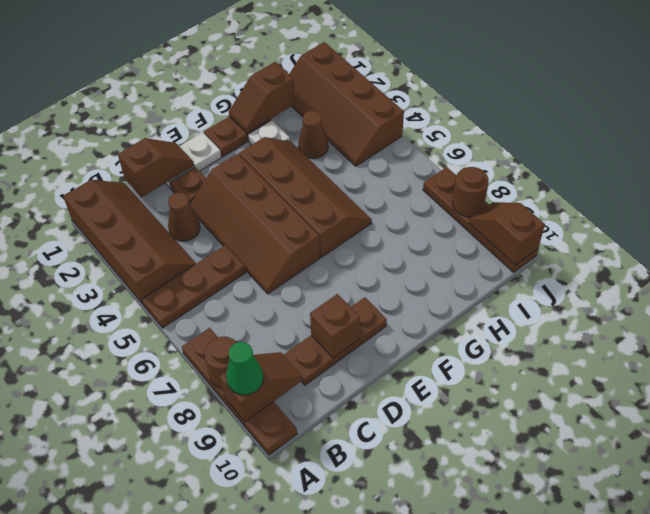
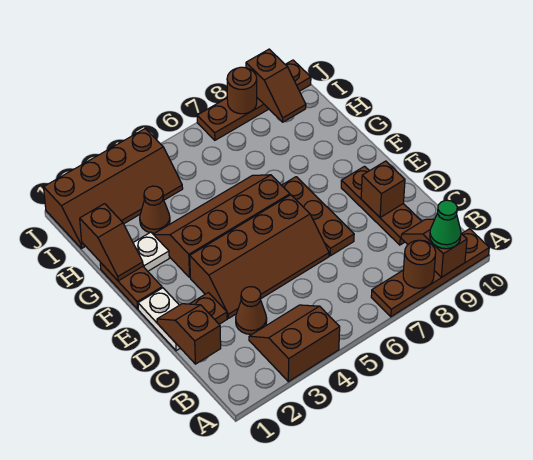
brown slope A1:B4 level 1 top A -> brown slope A3:B4 level 1 top A
brown plate A5:C5 level 1 -> brown plate D7:F7 level 1
brown slope J9:J10 level 2 top 10 -> brown slope I9:J9 level 2 top J

